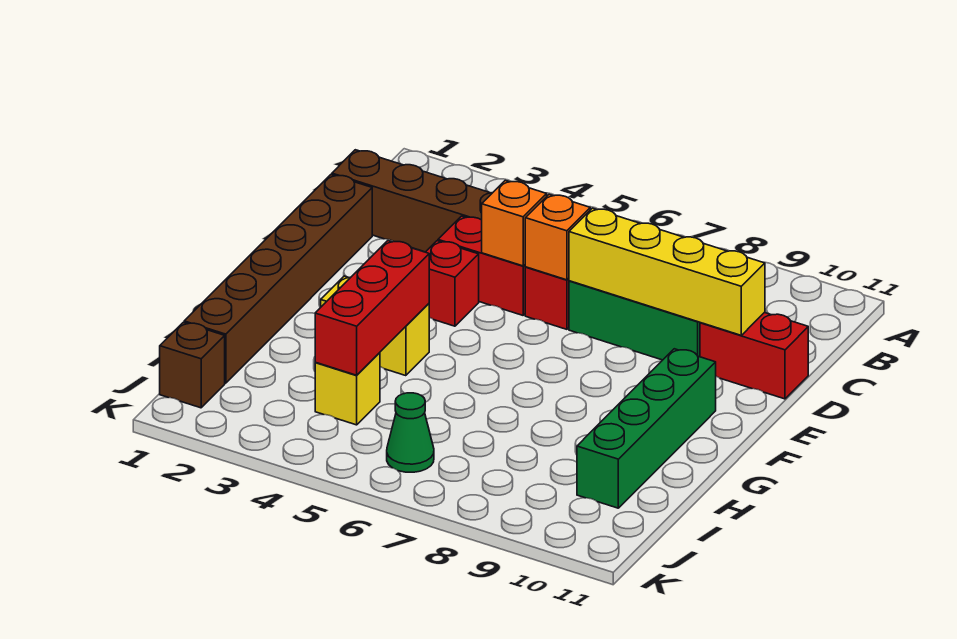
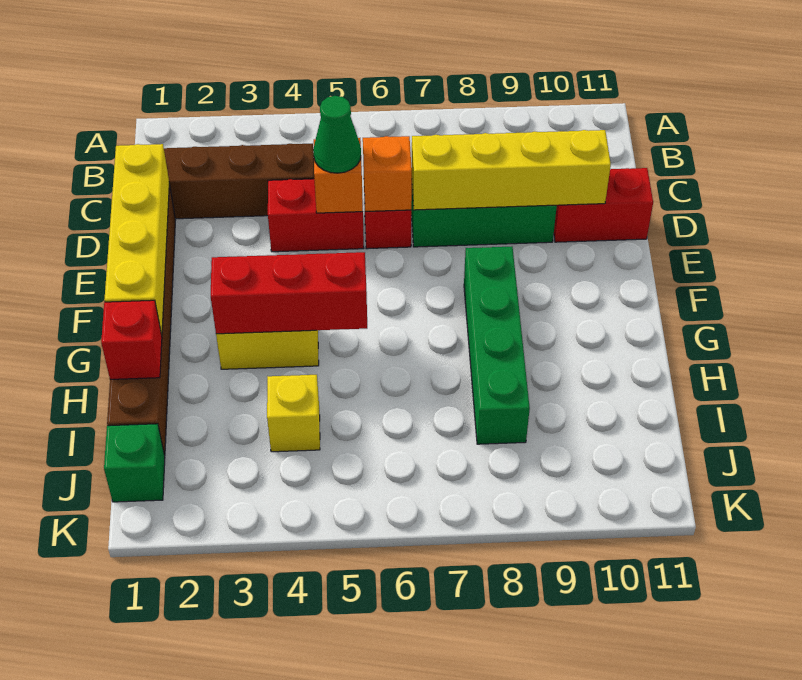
none -> yellow brick D1:G1 level 2
red brick E4 level 1 -> red brick H1 level 2
green brick F10:I10 level 1 -> green brick F8:I8 level 1
red brick G4:I4 level 2 -> red brick G3:G5 level 2
brown brick J1 level 1 -> green brick J1 level 1
green cone J6 level 1 -> green cone D5 level 3

